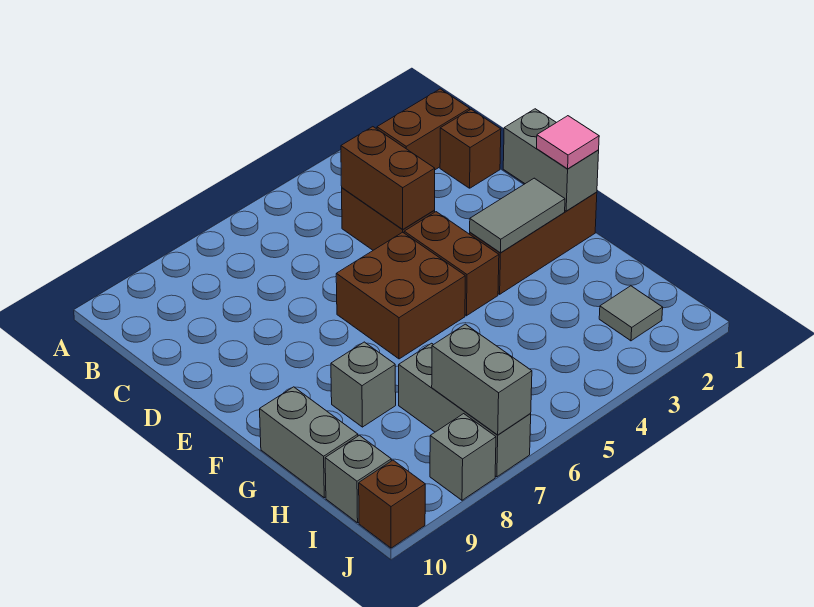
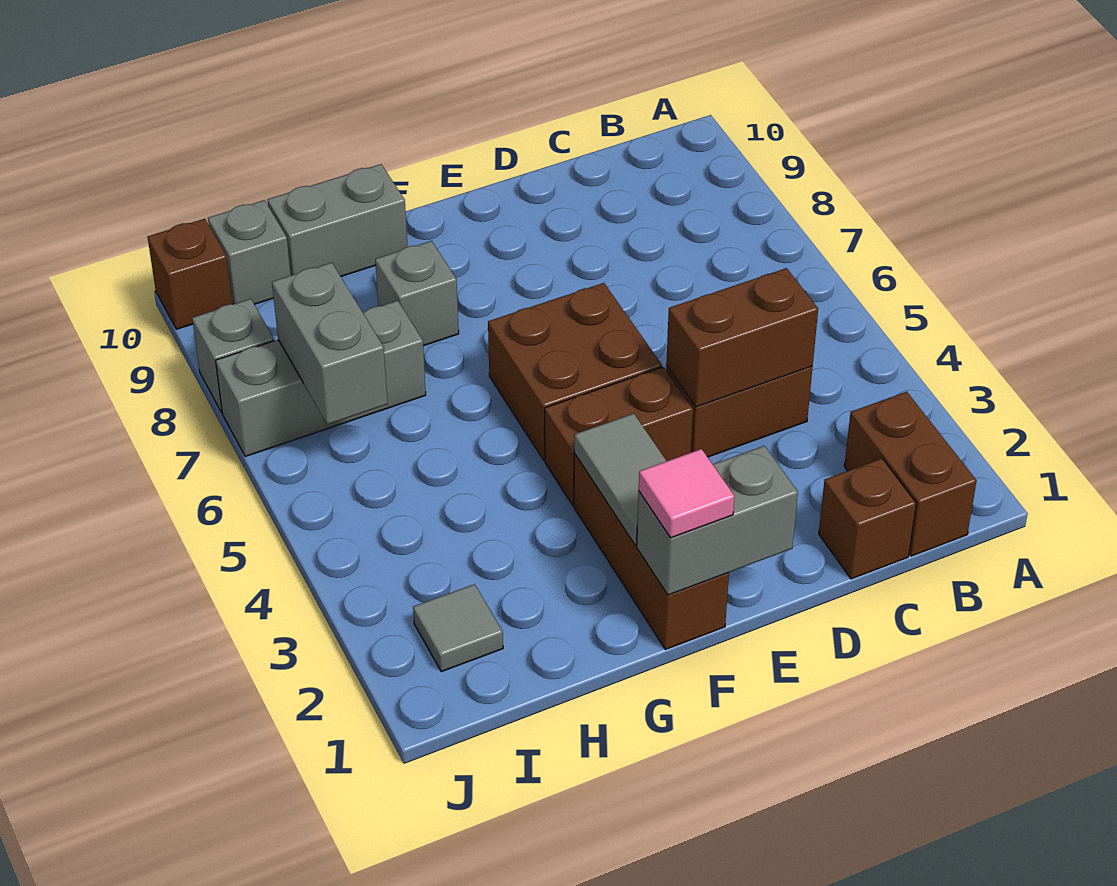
grey brick I7:J7 level 2 -> grey brick I6:I7 level 2

